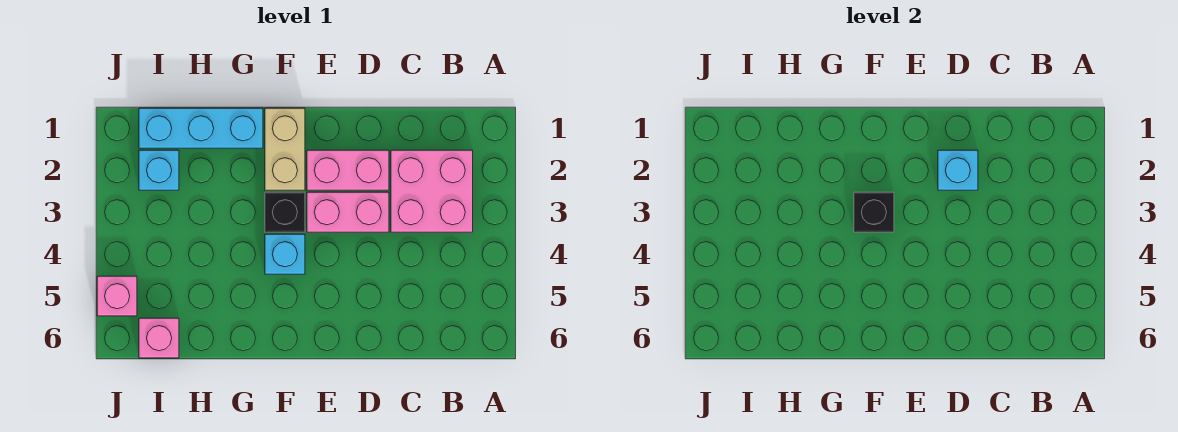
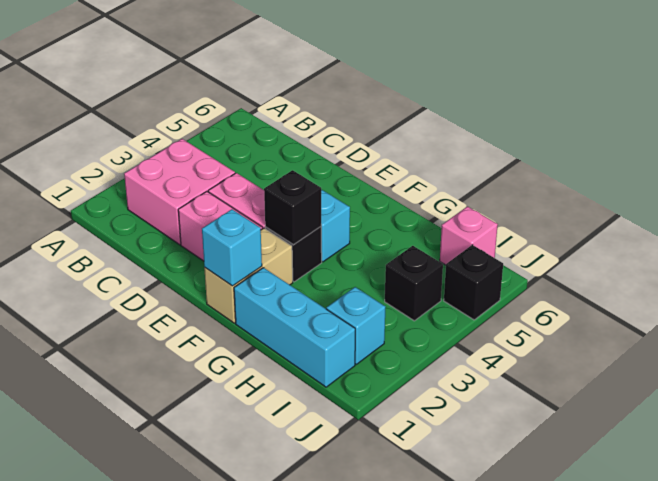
cyan brick D2 level 2 -> cyan brick F1 level 2
none -> black brick I4 level 1
pink brick J5 level 1 -> black brick J5 level 1

